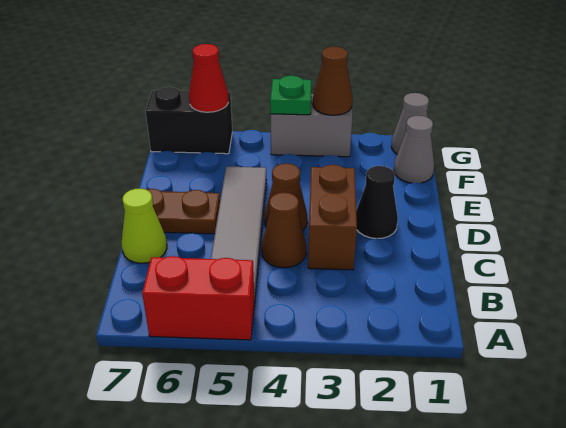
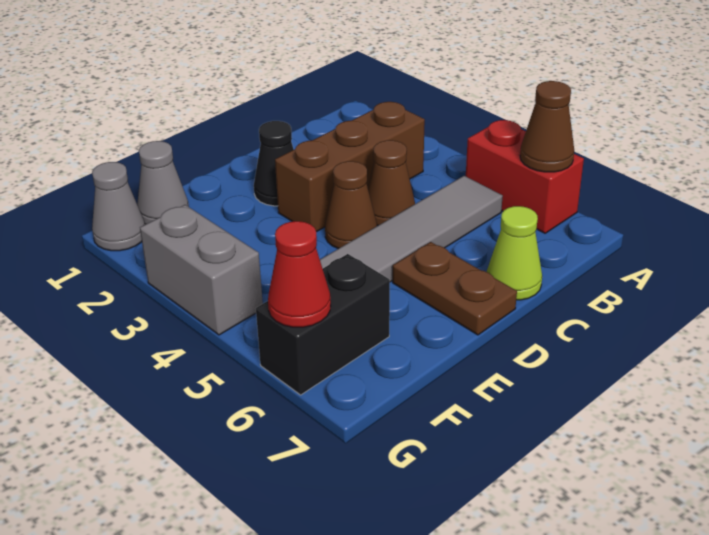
brown brick C3:D3 level 1 -> brown brick B3:D3 level 1
brown cone G3 level 2 -> brown cone A6 level 2
green plate G4 level 2 -> none
black brick G6:G7 level 1 -> black brick F6:G6 level 1

